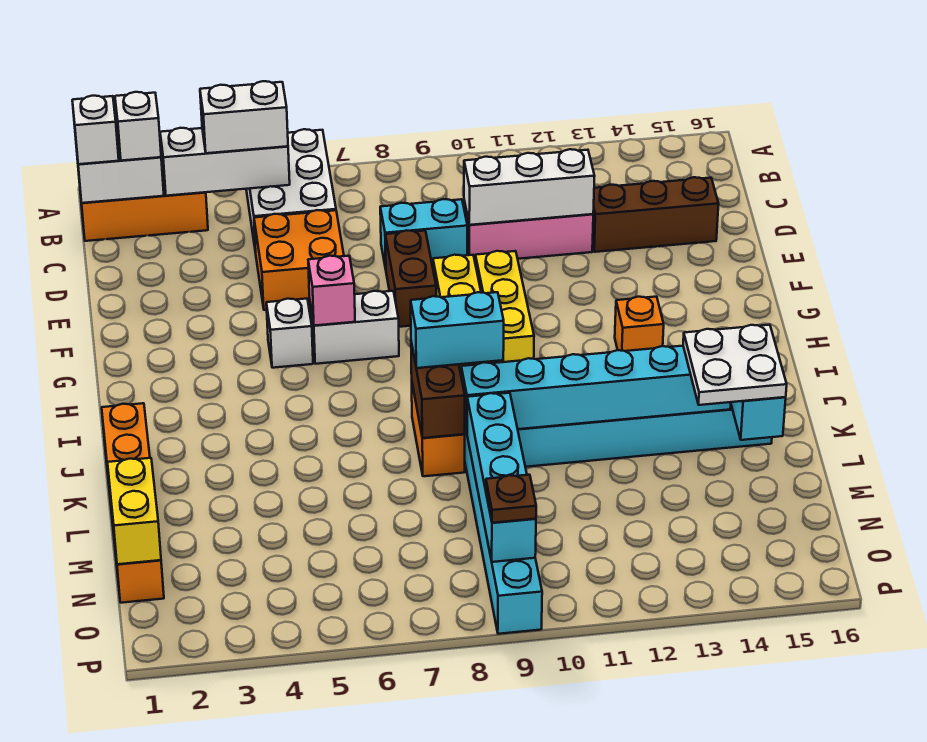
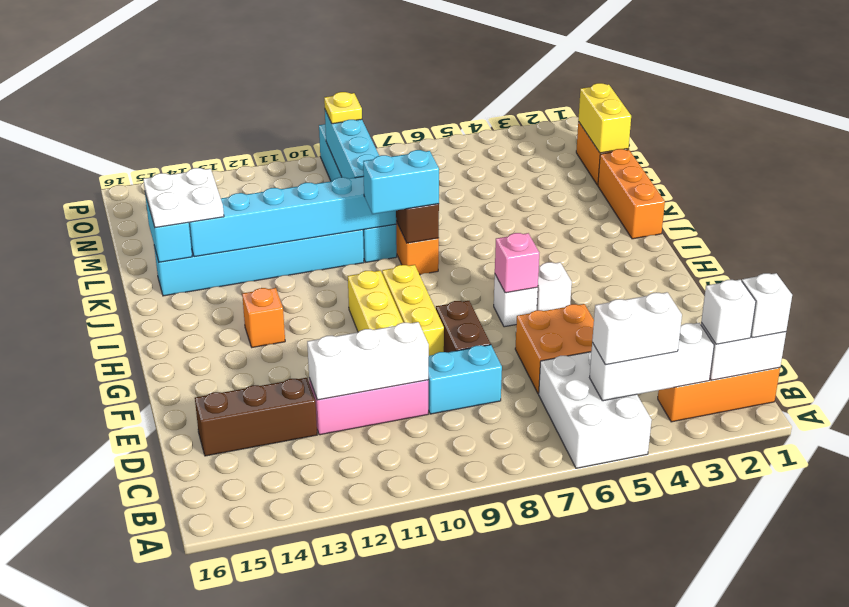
white brick G6:G7 level 1 -> white brick G6 level 1
brown plate O9 level 3 -> yellow plate O9 level 3

